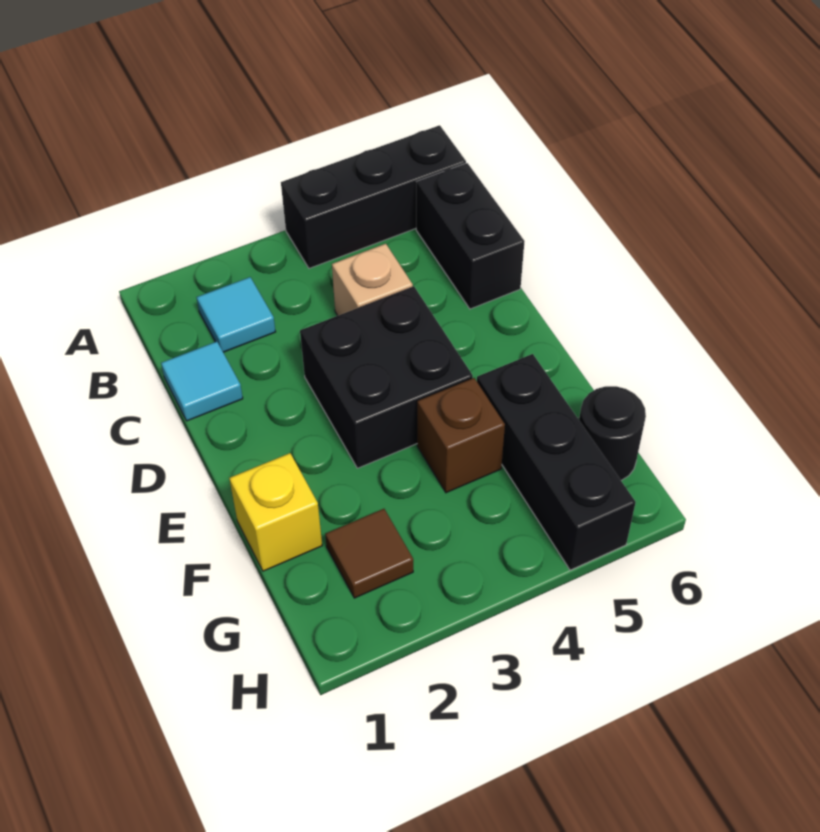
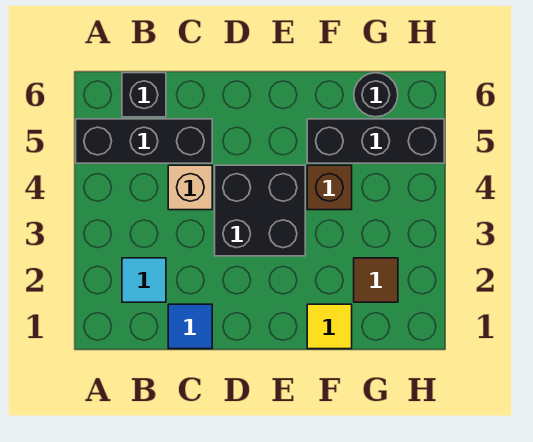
black brick A4:A6 level 1 -> black brick A5:C5 level 1
black brick B6:C6 level 1 -> black brick B6 level 1
cyan tile C1 level 1 -> blue tile C1 level 1
yellow brick F1 level 1 -> yellow tile F1 level 1

